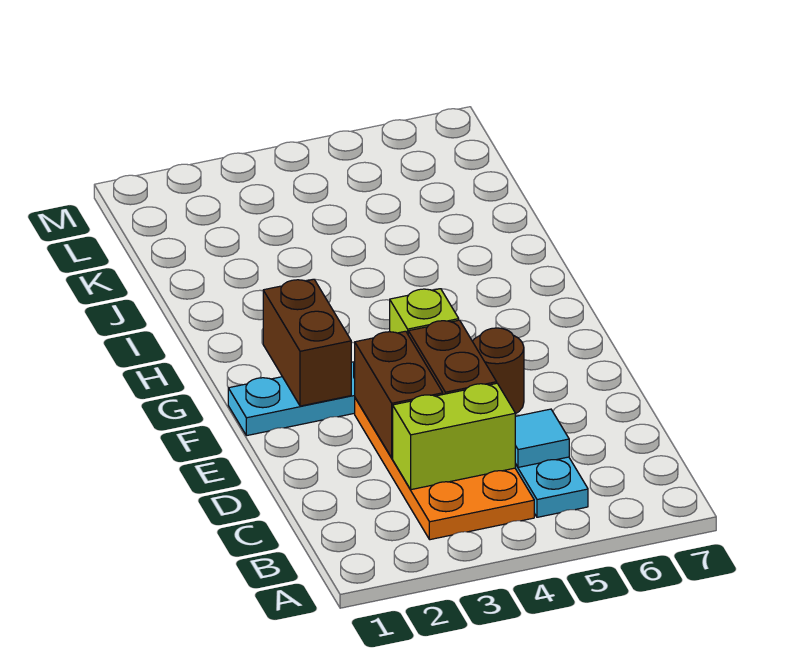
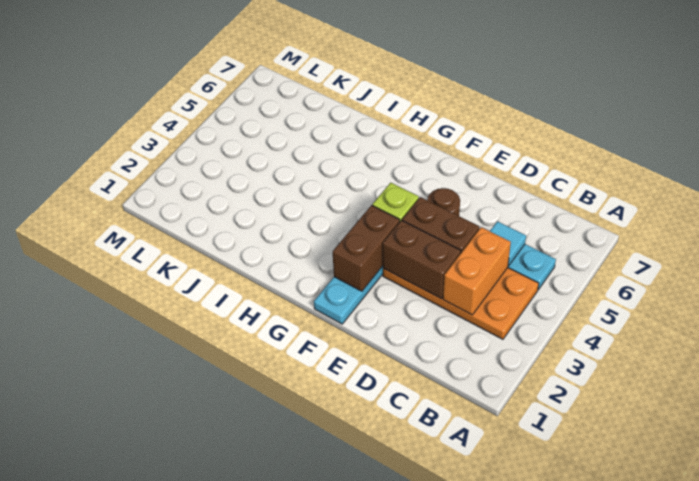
lime brick C3:C4 level 2 -> orange brick C3:C4 level 2
brown brick F2:G2 level 2 -> brown brick F2:F3 level 2

